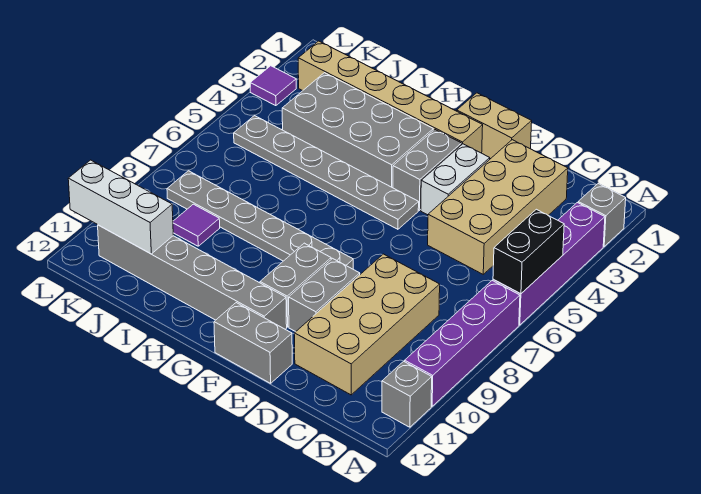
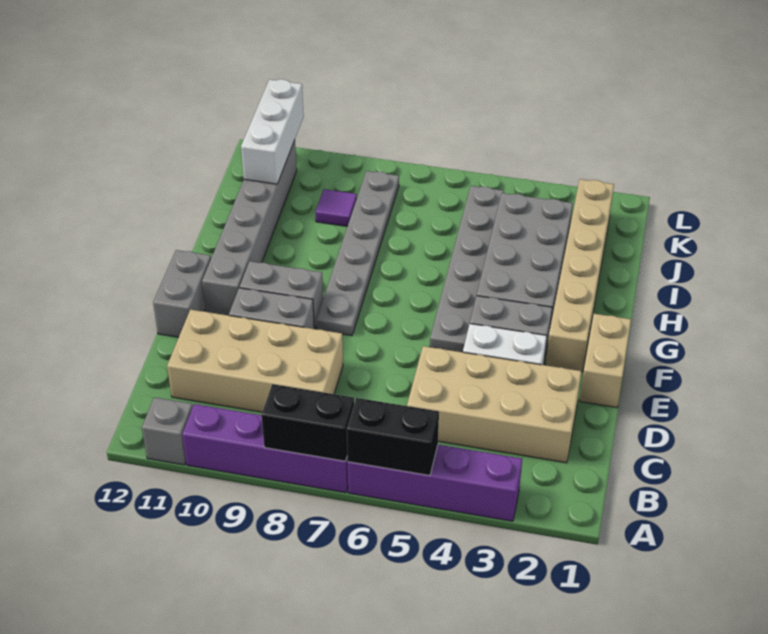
grey brick A2 level 1 -> none
none -> black brick A7:A8 level 2
purple tile L3 level 1 -> none

